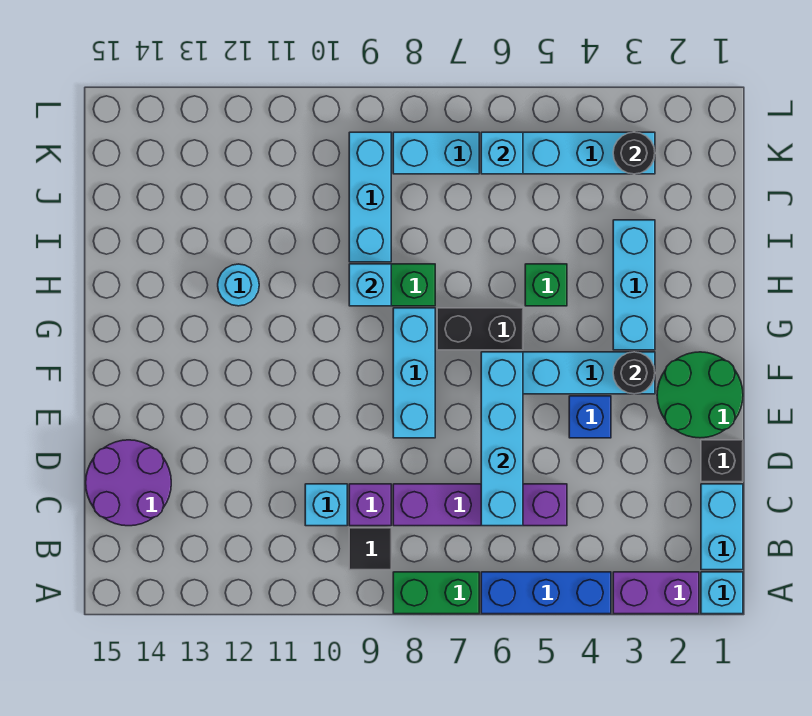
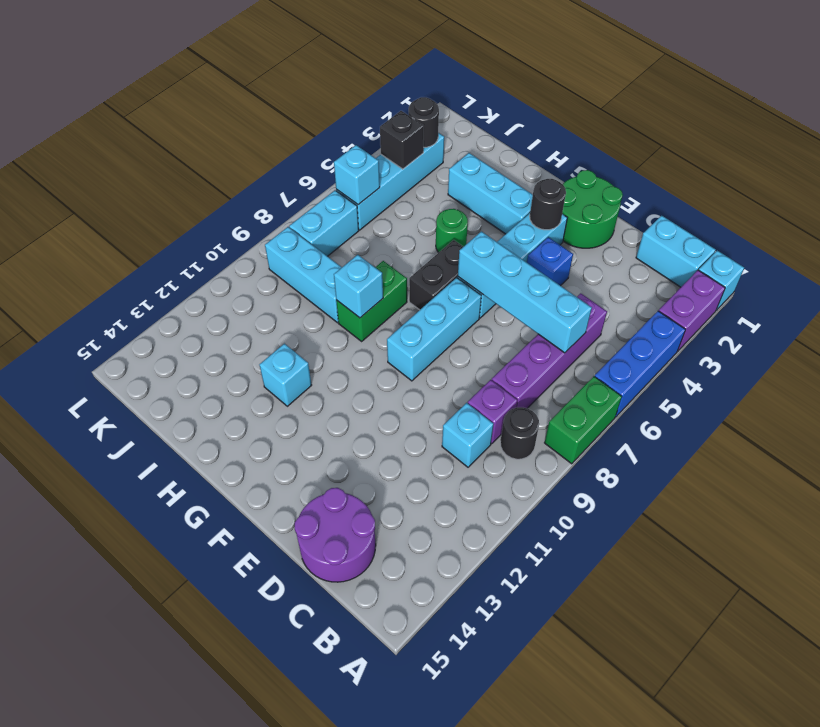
black tile B9 level 1 -> black round brick B9 level 1
black brick D1 level 1 -> black brick K4 level 2
cyan brick E8:G8 level 1 -> cyan brick F7:F9 level 1
green brick H5 level 1 -> green round brick H5 level 1
cyan round brick H12 level 1 -> cyan brick H12 level 1

